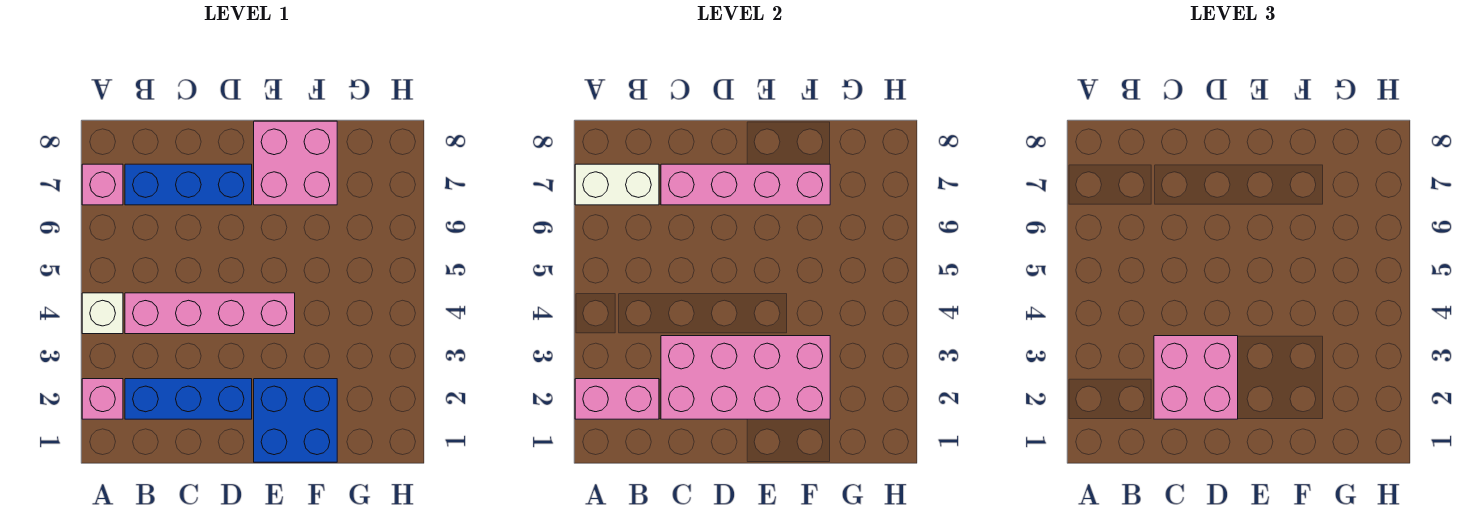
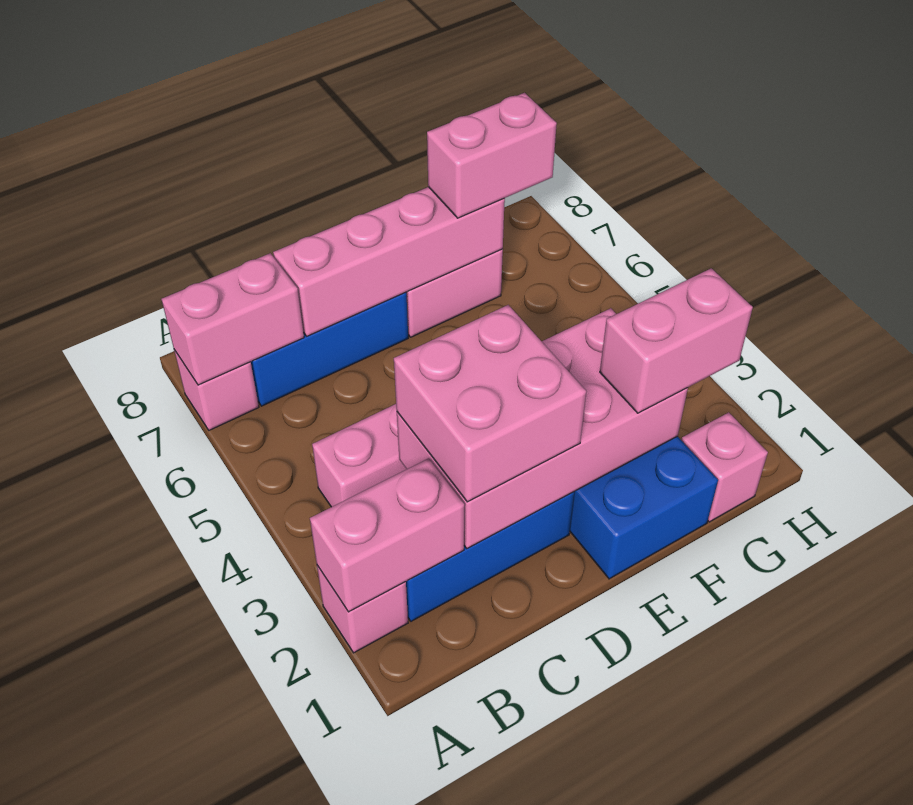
white brick A4 level 1 -> none
white brick A7:B7 level 2 -> pink brick A7:B7 level 2
none -> pink brick F2:G2 level 3
none -> pink brick F7:G7 level 3
none -> pink brick G1 level 1

